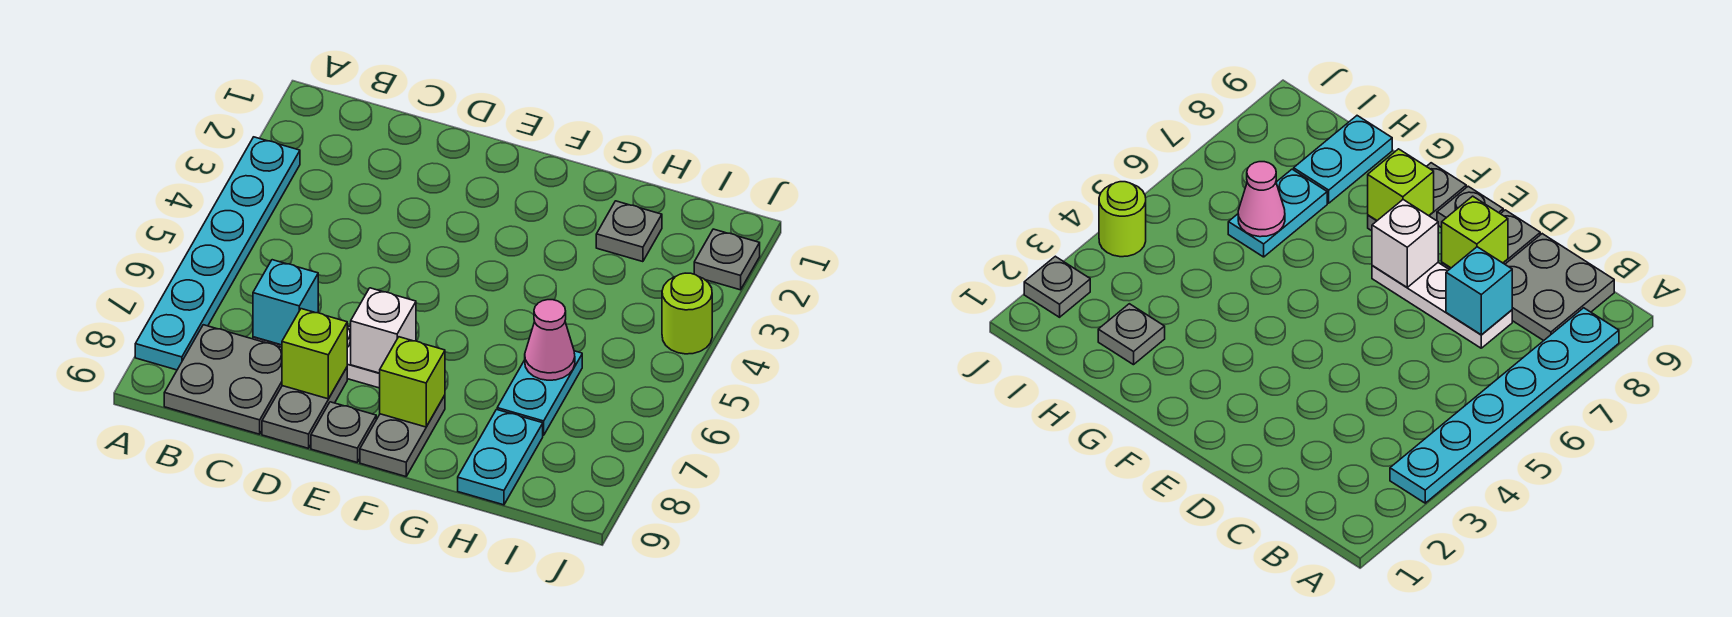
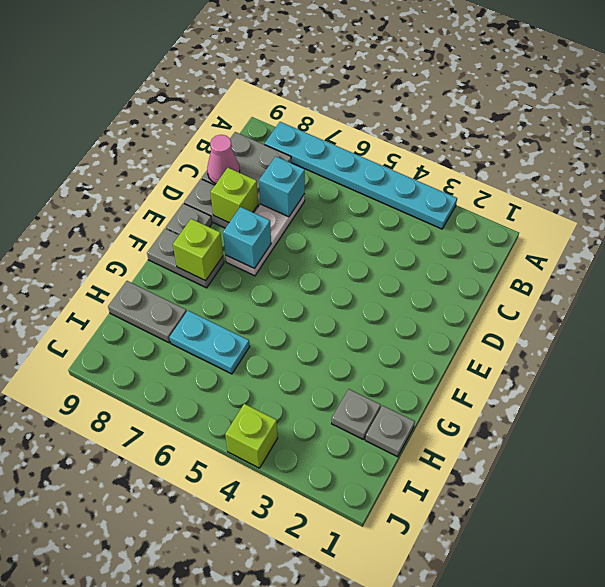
white brick E7 level 2 -> cyan brick E7 level 2
pink cone H6 level 2 -> pink cone C9 level 2
cyan plate H8:H9 level 1 -> grey plate H8:H9 level 1
grey plate J2 level 1 -> grey plate H1 level 1
lime round brick J4 level 1 -> lime brick J4 level 1

